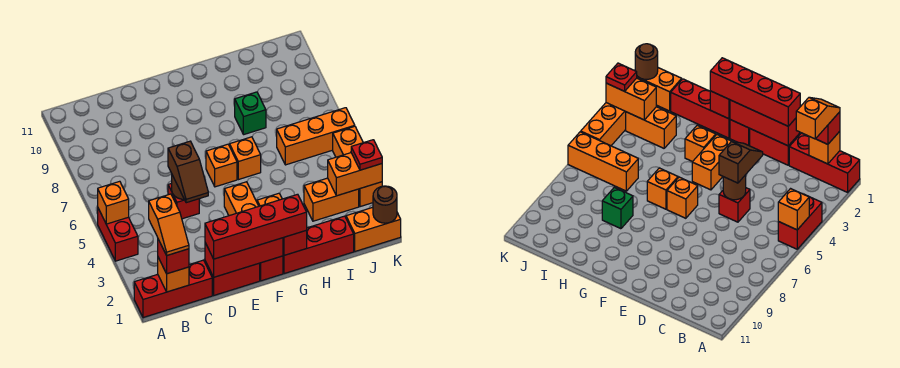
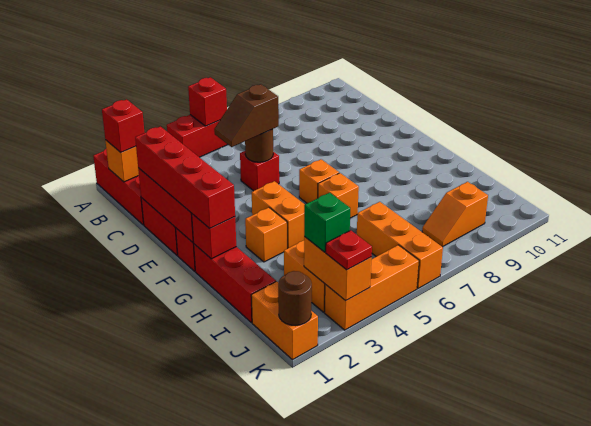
orange brick A5 level 2 -> red brick A5 level 2
orange slope B1:B2 level 4 top 2 -> orange slope J8:J9 level 1 top 9
orange brick F3:F4 level 1 -> orange brick F4:G4 level 1
green brick H8 level 1 -> green brick J3 level 3

